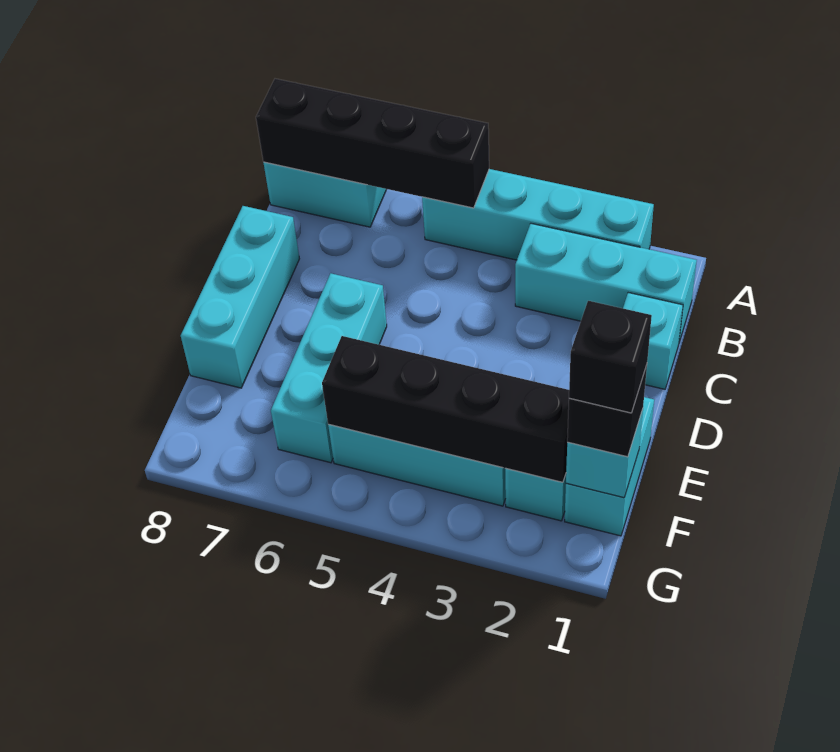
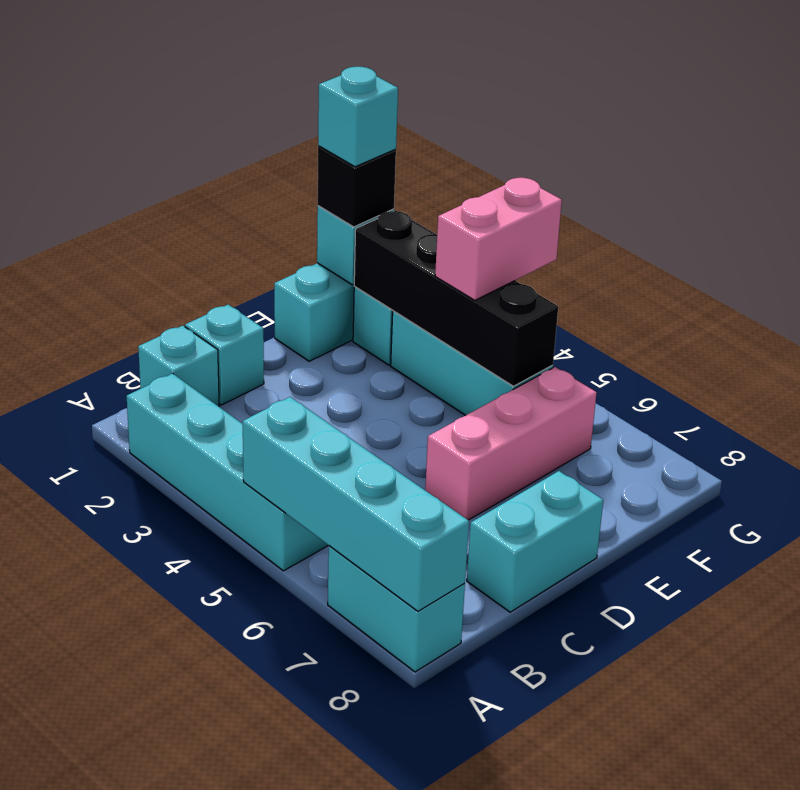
black brick A5:A8 level 2 -> cyan brick A5:A8 level 2
cyan brick B1:B3 level 1 -> cyan brick B1 level 1
cyan brick C8:E8 level 1 -> cyan brick C8:D8 level 1
cyan brick D6:F6 level 1 -> pink brick D6:F6 level 1
black brick F1 level 4 -> cyan brick F1 level 4
none -> pink brick F4:G4 level 3

